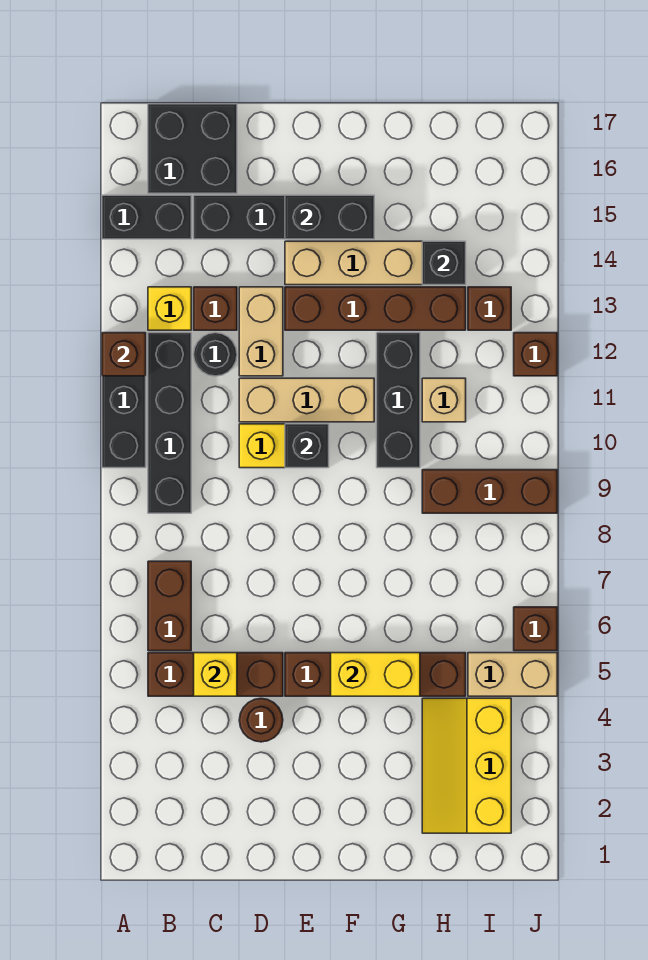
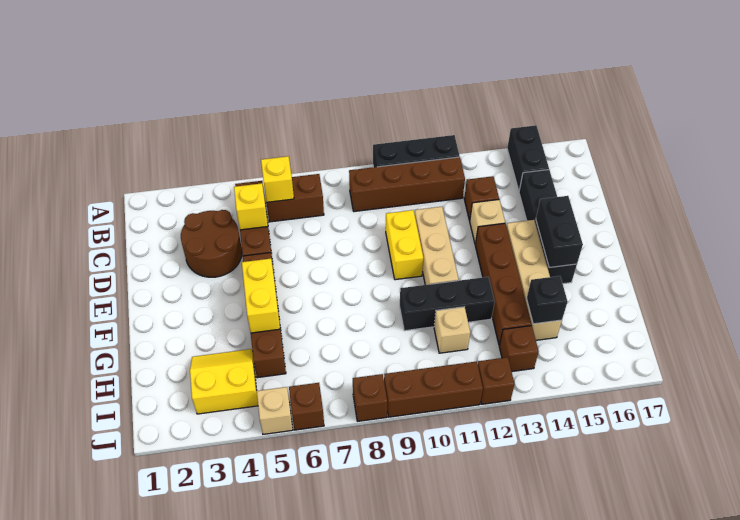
brown brick A12 level 2 -> brown brick J8 level 1
black brick B9:B12 level 1 -> brown brick B9:B12 level 1
yellow brick B13 level 1 -> yellow brick B6 level 2
black brick B16:C17 level 1 -> none
black round brick C12 level 1 -> none
brown round brick D4 level 1 -> brown round brick C3:D4 level 1
tan brick D12:D13 level 1 -> tan brick D13 level 1
black brick E10 level 2 -> none
yellow slope H2:I4 level 1 top I -> yellow slope H3:I4 level 1 top I
brown brick H9:J9 level 1 -> brown brick J9:J11 level 1
tan brick I5:J5 level 1 -> tan brick J5 level 1

